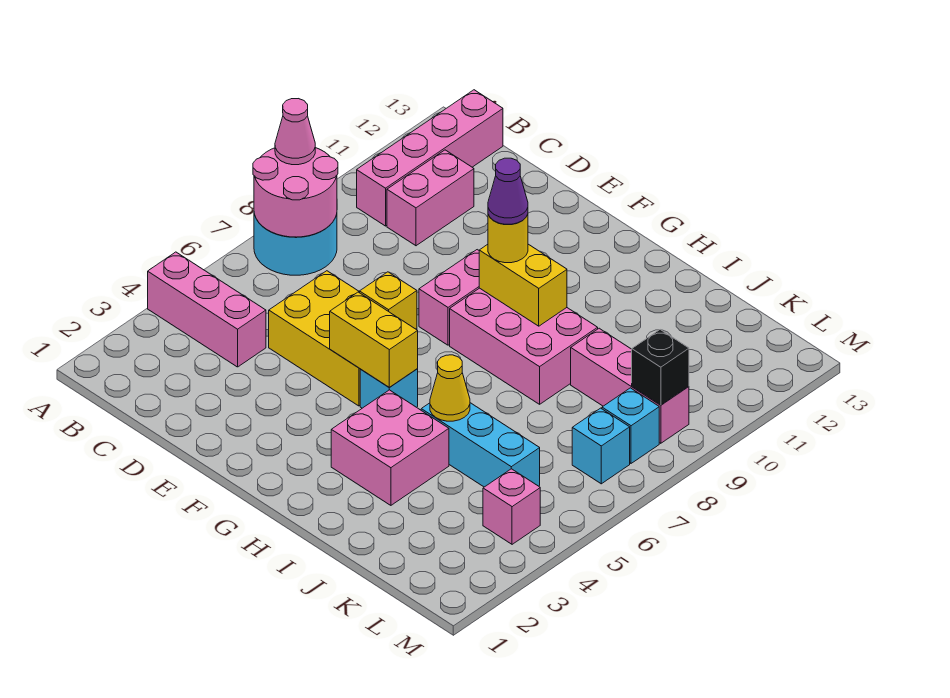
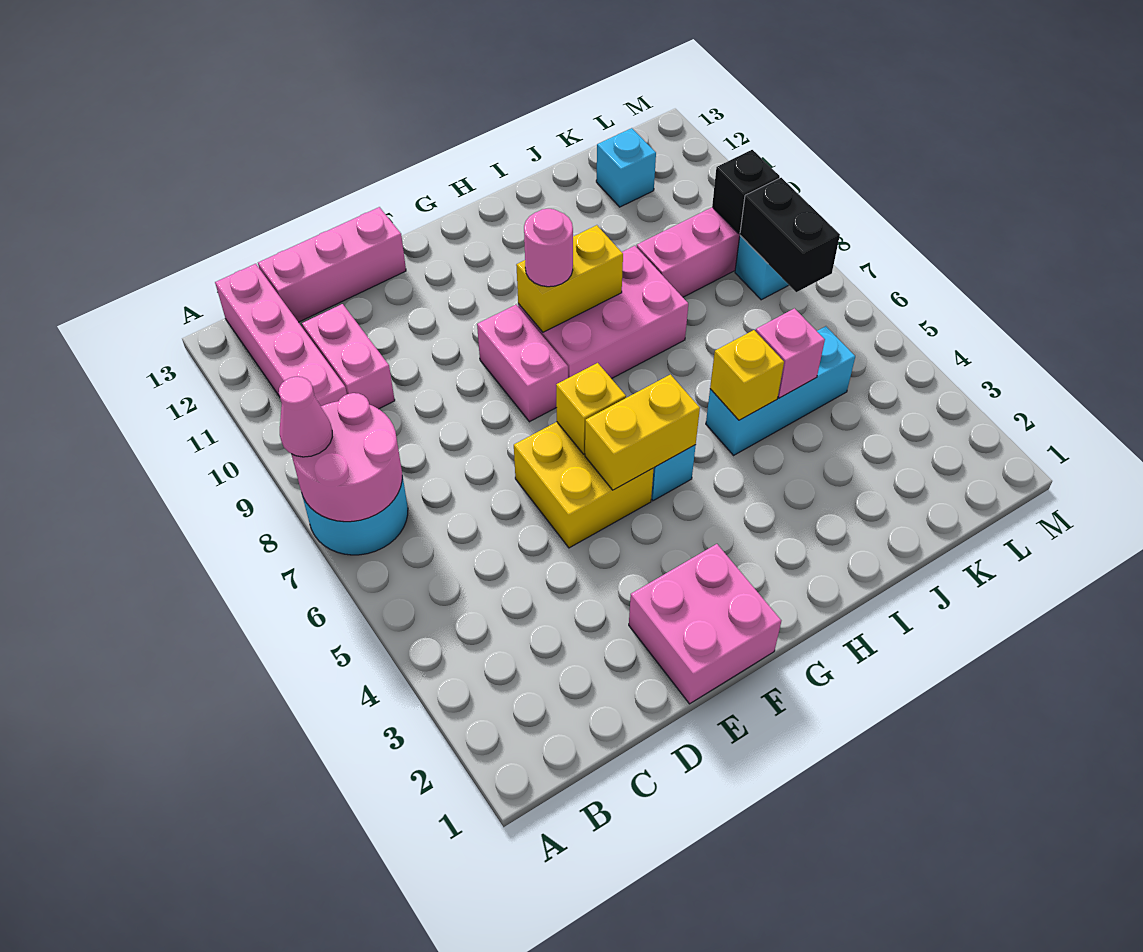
pink brick A4:C4 level 1 -> pink brick C13:E13 level 1
yellow brick D5:F6 level 1 -> yellow brick E5:F6 level 1
yellow round brick G9 level 3 -> pink round brick G9 level 3
purple cone G9 level 4 -> none
pink brick H3:I4 level 1 -> pink brick E1:F2 level 1
yellow cone I5 level 2 -> yellow brick I5 level 2
pink brick L4 level 1 -> pink brick J5 level 2
cyan brick L7 level 1 -> cyan brick K12 level 1
none -> black brick L7:L8 level 2

